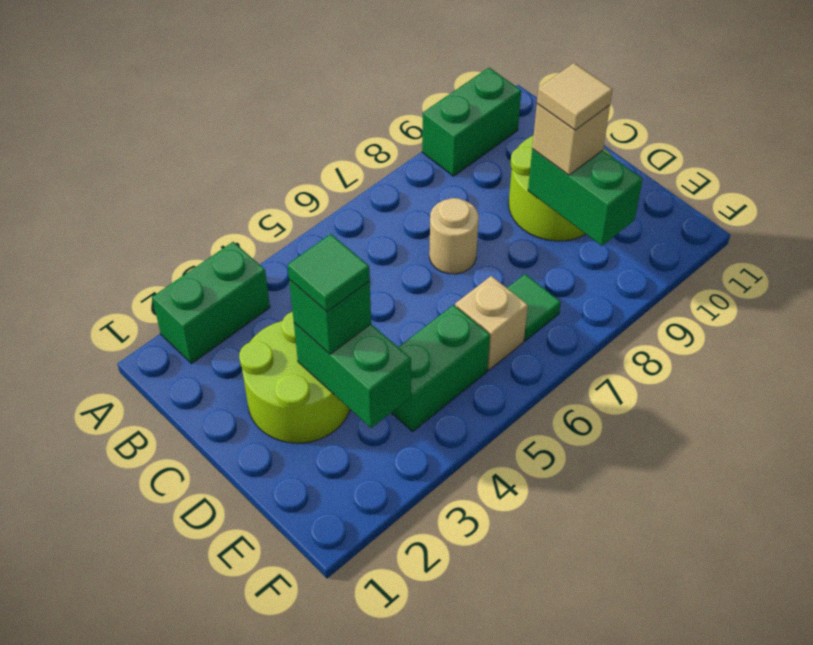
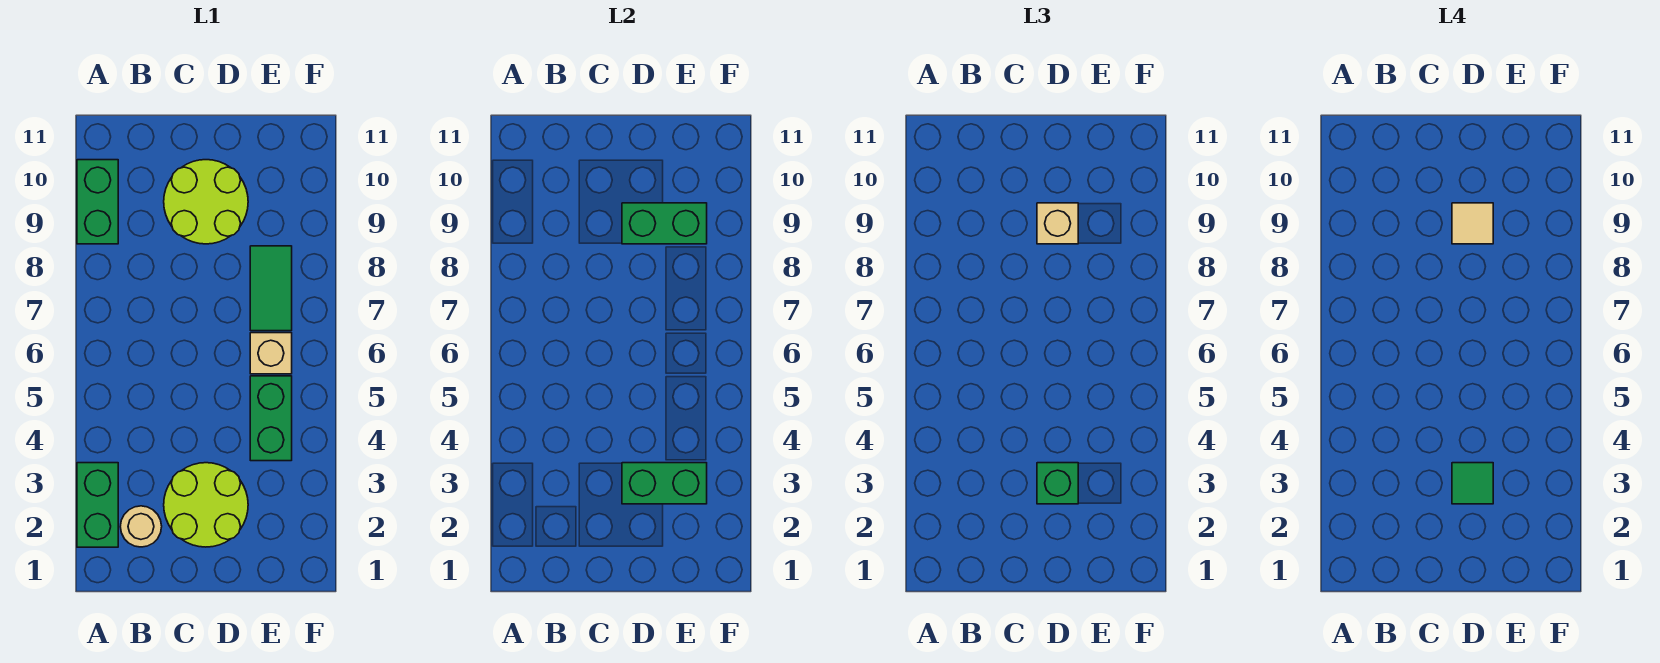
tan round brick C7 level 1 -> tan round brick B2 level 1
green tile E7 level 1 -> green tile E7:E8 level 1

